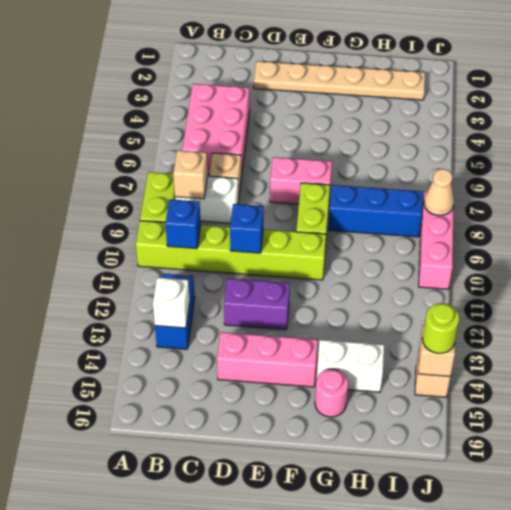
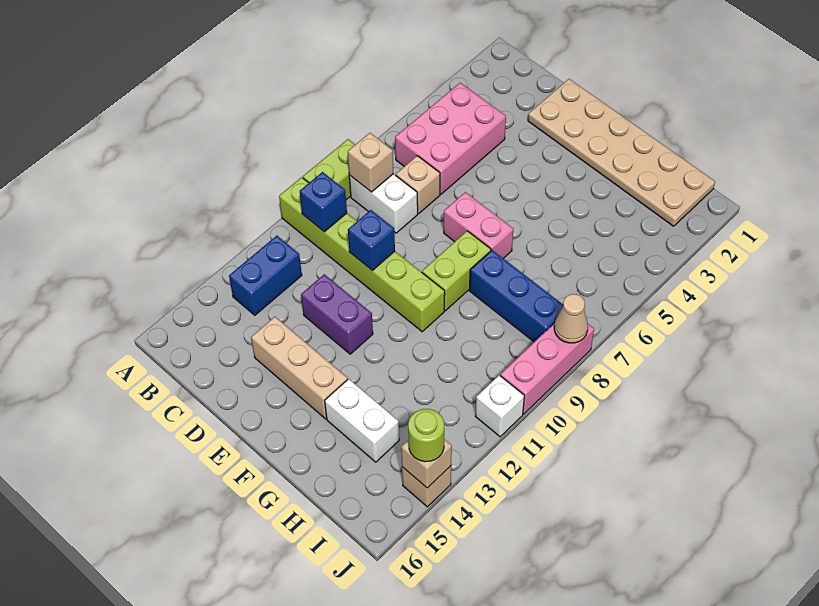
white brick B13 level 2 -> white brick J11 level 1
tan plate D2:I2 level 1 -> tan plate D1:I2 level 1
pink brick D14:F14 level 1 -> tan brick D14:F14 level 1
pink round brick G15 level 1 -> none

